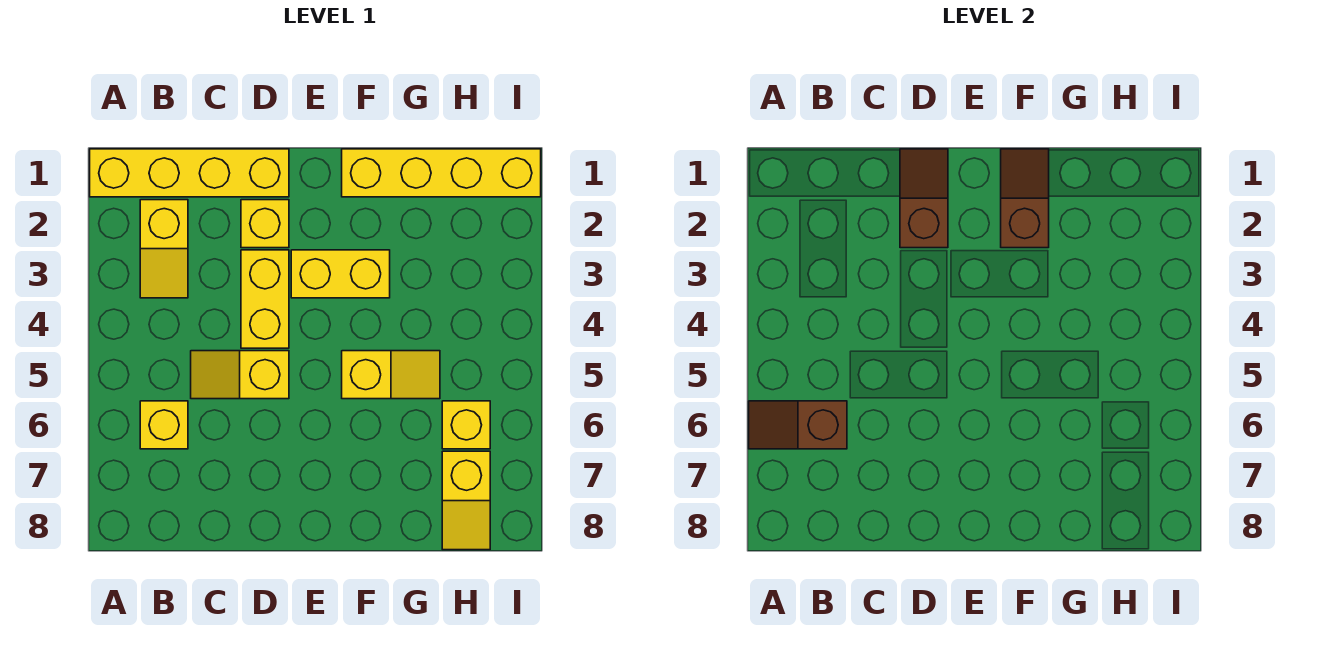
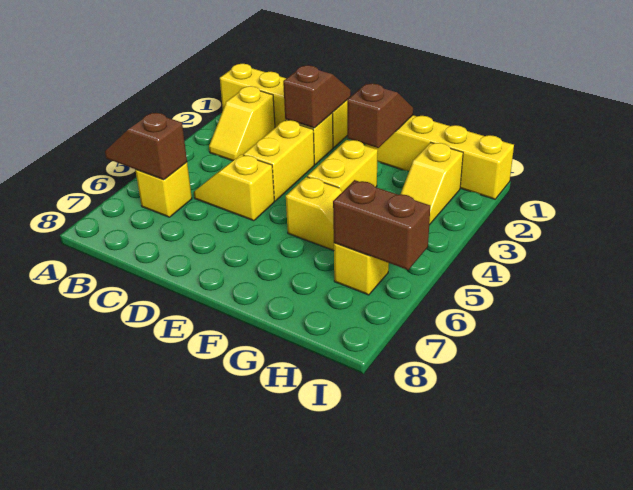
yellow brick E3:F3 level 1 -> yellow brick F3:F4 level 1
none -> brown brick H6:I6 level 2
yellow slope H7:H8 level 1 top 7 -> yellow slope H2:H3 level 1 top 2

